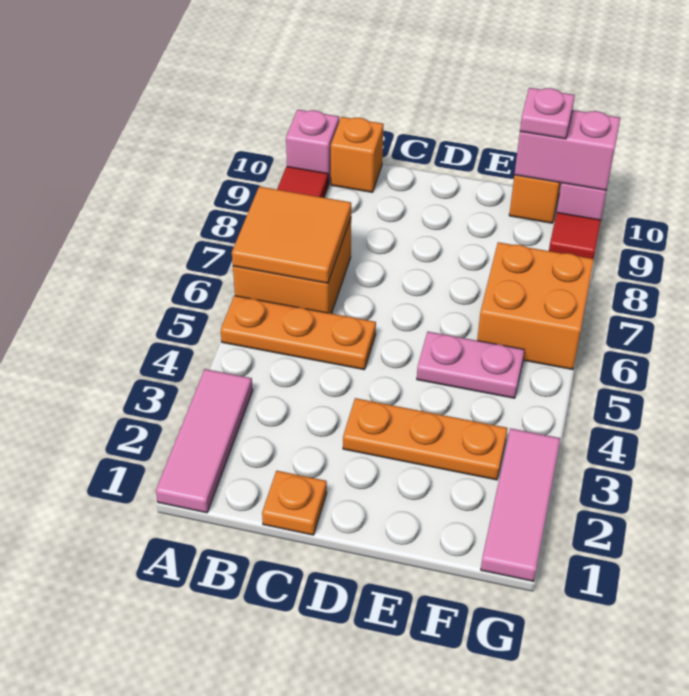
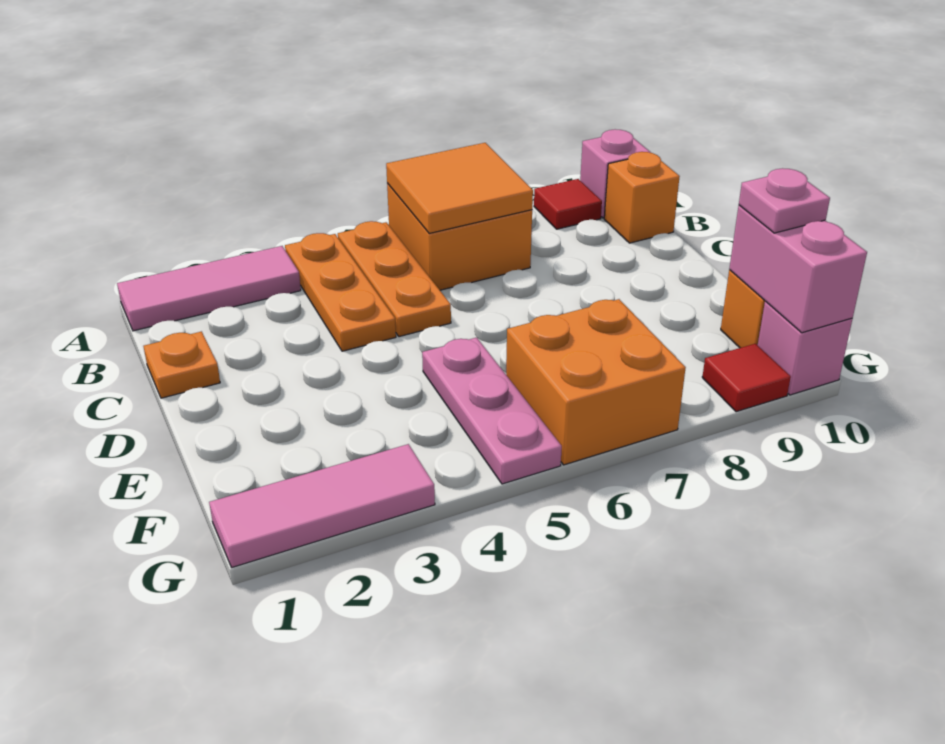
orange plate D3:F3 level 1 -> orange plate A4:C4 level 1
pink plate E5:F5 level 1 -> pink plate E5:G5 level 1

